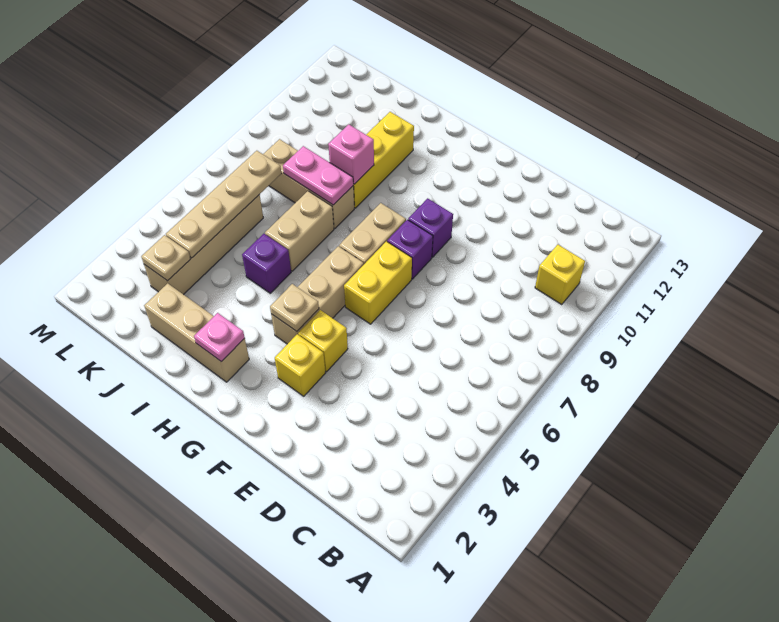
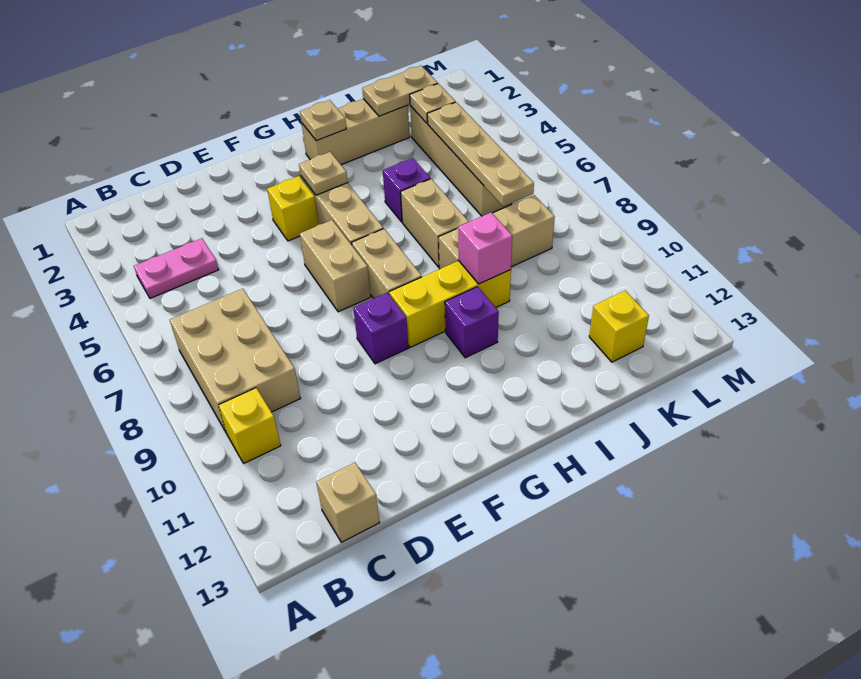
none -> tan brick B7:C9 level 1
none -> tan brick C13 level 1
yellow brick F3 level 1 -> yellow brick K12 level 1
yellow brick F6:F7 level 1 -> tan brick F6:F7 level 1
purple brick F8 level 1 -> purple brick H10 level 1
pink plate H2 level 2 -> tan plate H2 level 2
pink plate I8:J8 level 2 -> pink plate B4:C4 level 1
yellow brick I9:I11 level 1 -> yellow brick G9:I9 level 1
none -> tan plate J2:K2 level 2

